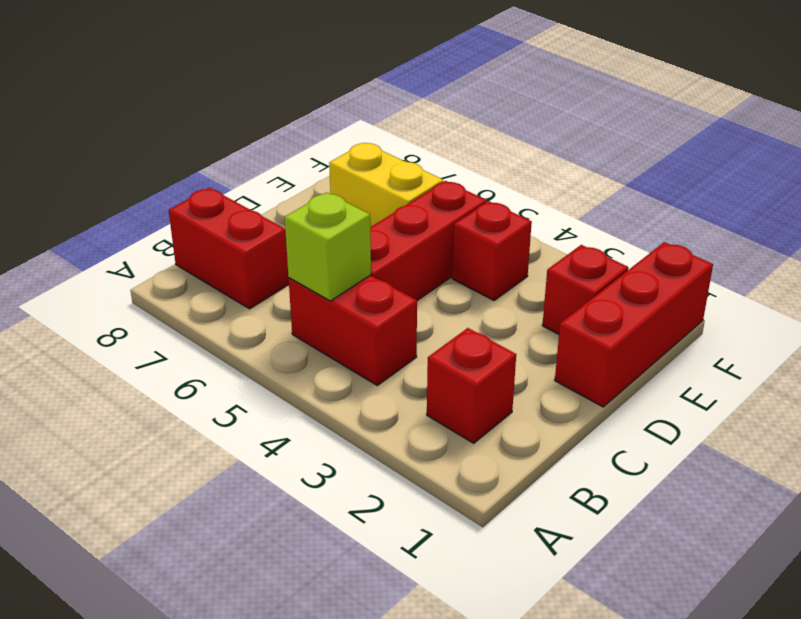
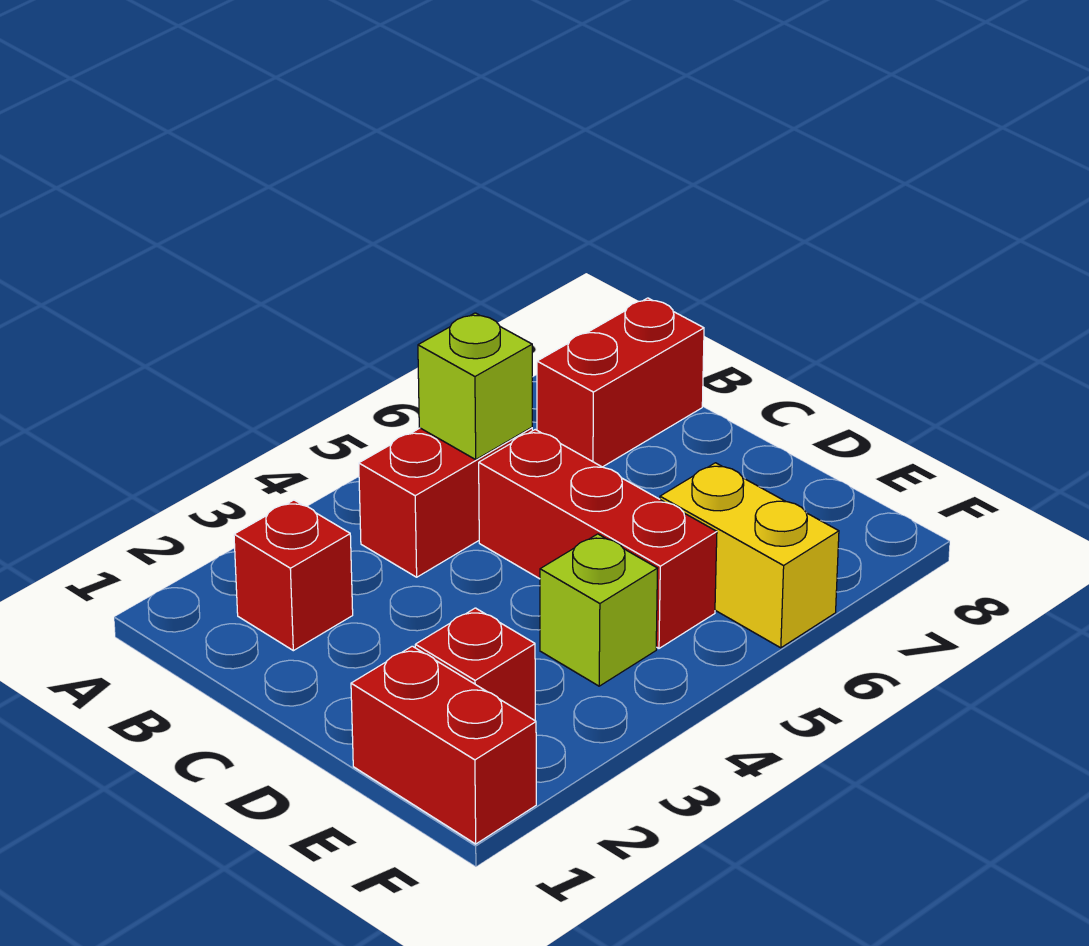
red brick D1:F1 level 1 -> red brick E1:F1 level 1
red brick E4 level 1 -> lime brick E4 level 1
yellow brick E6:E7 level 1 -> yellow brick E6:F6 level 1

